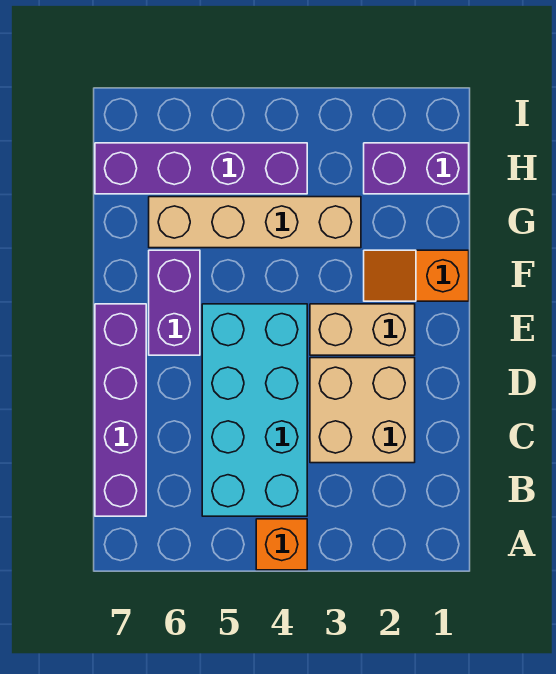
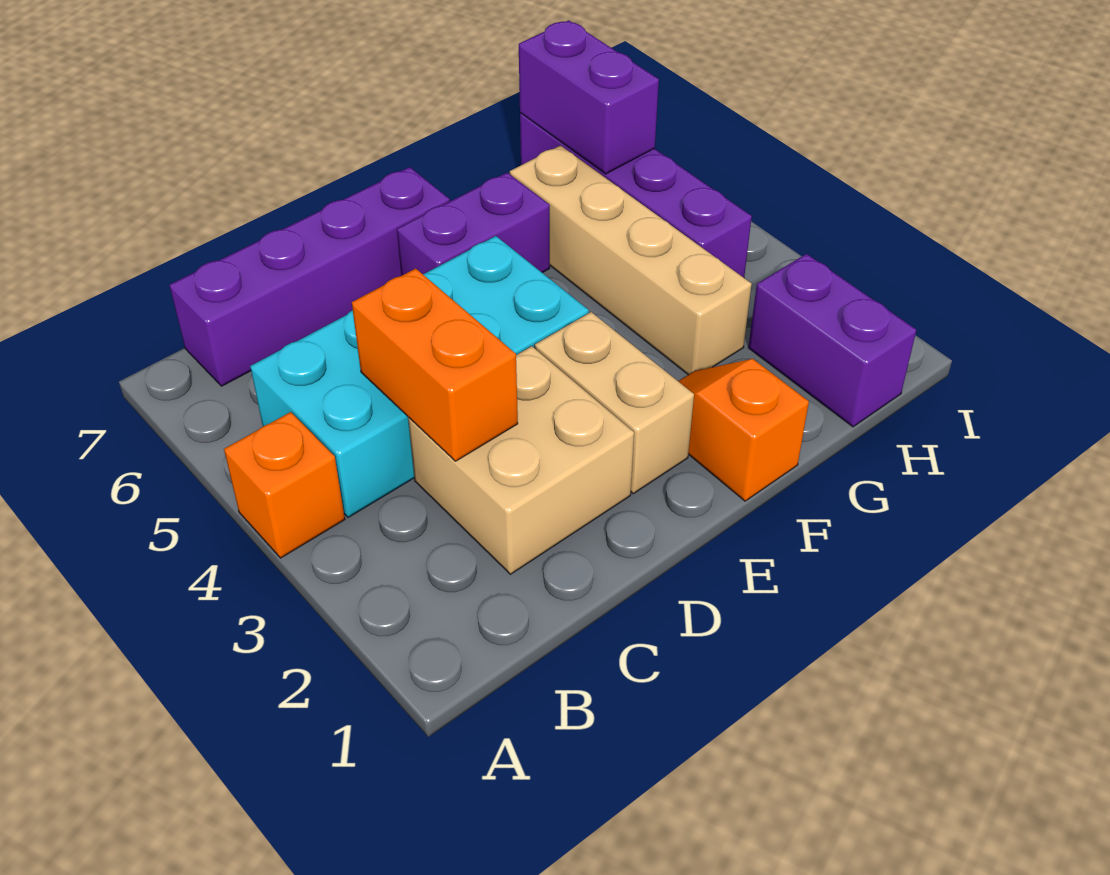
none -> orange brick C3:C4 level 2
none -> purple brick H6:H7 level 2

